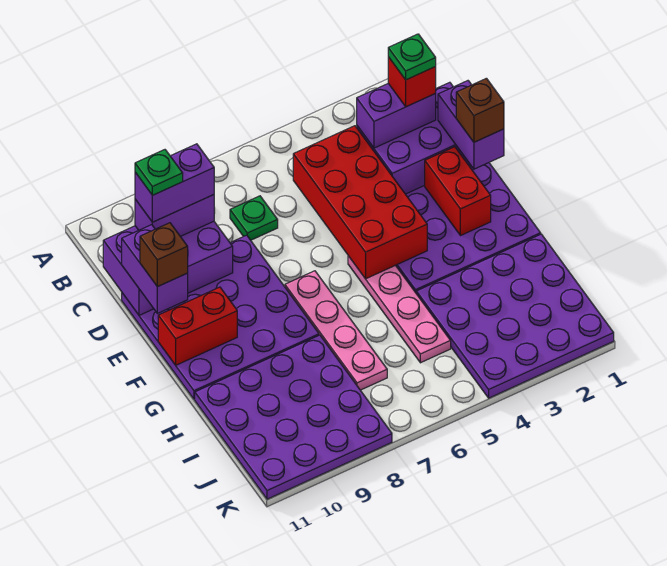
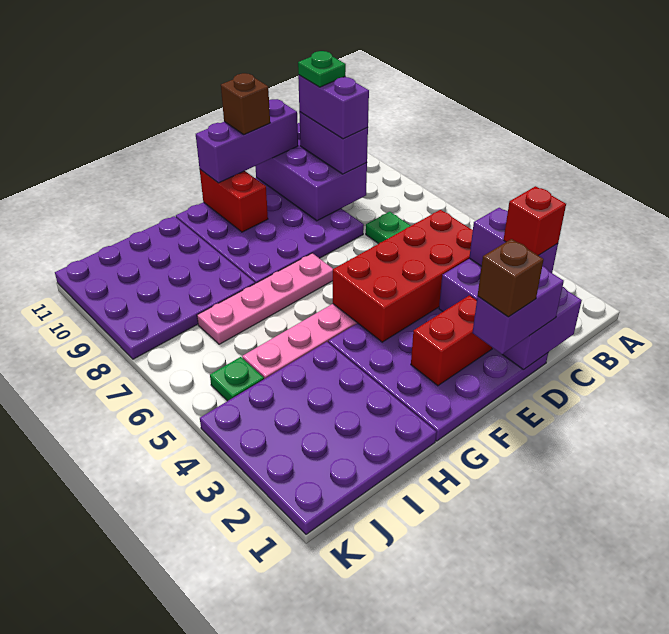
green plate C2 level 5 -> green plate J5 level 1
purple brick D11:E11 level 3 -> purple brick D11:F11 level 3

